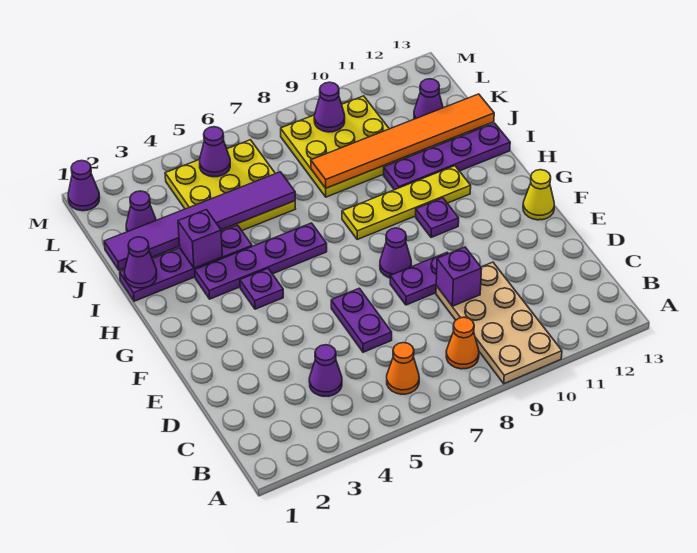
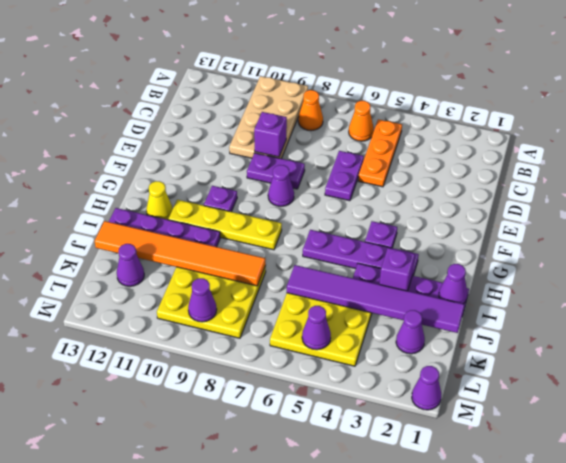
none -> orange plate B5:D5 level 1
purple cone C4 level 1 -> none
yellow cone F13 level 1 -> yellow cone H12 level 1

